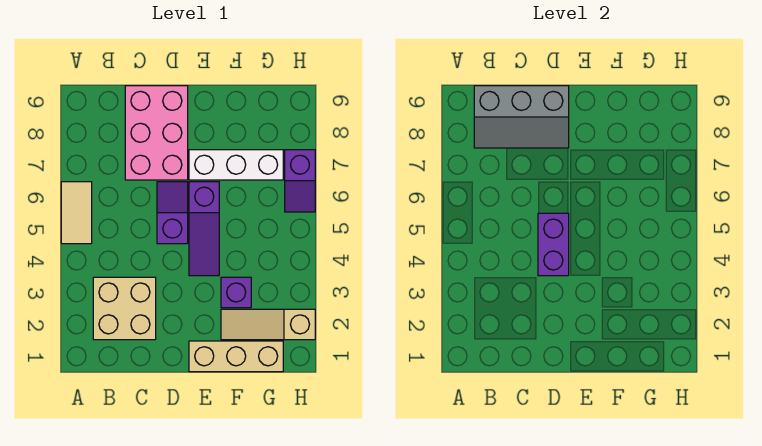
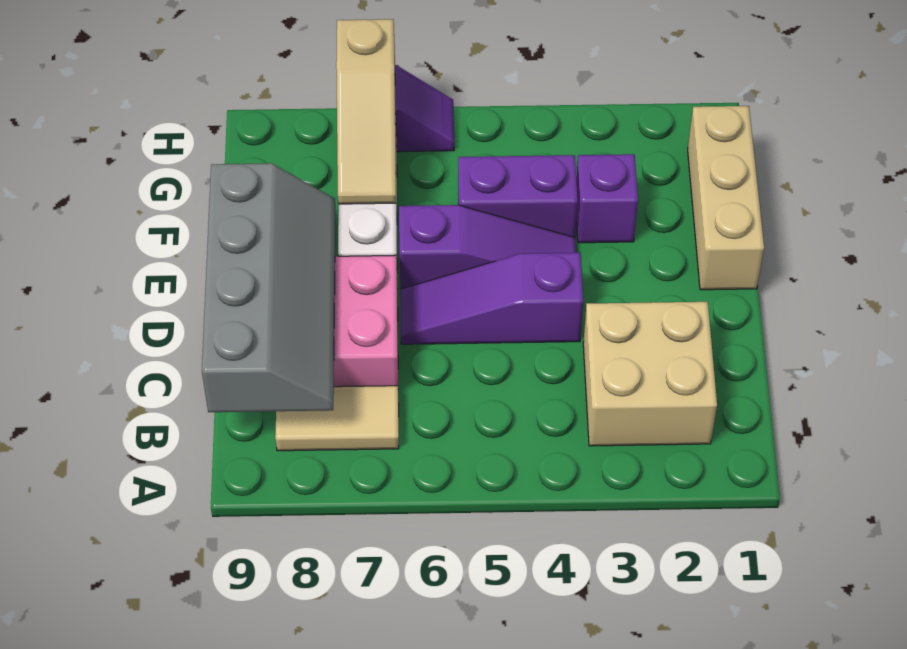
tan tile A5:A6 level 1 -> tan tile B7:B8 level 1
grey slope B8:D9 level 2 top 9 -> grey slope B8:E9 level 2 top 9
purple brick D4:D5 level 2 -> purple brick F4:F5 level 1
purple slope D5:D6 level 1 top 5 -> purple slope D4:D6 level 1 top 4
tan slope F2:H2 level 1 top H -> tan slope F7:H7 level 2 top H

